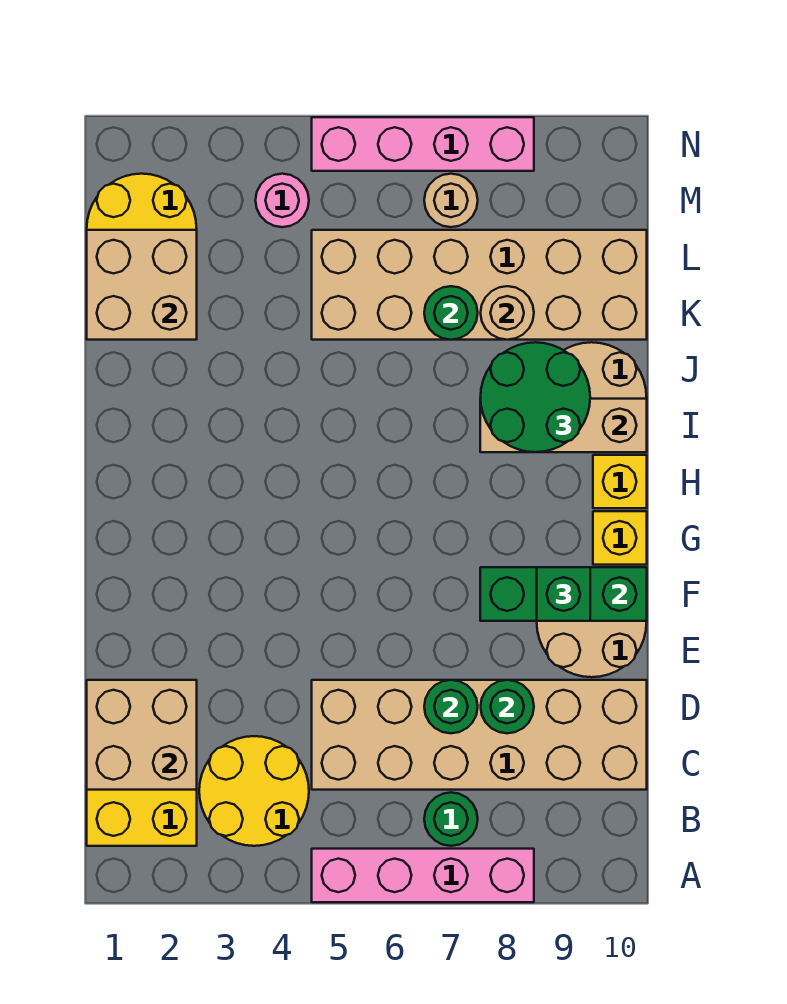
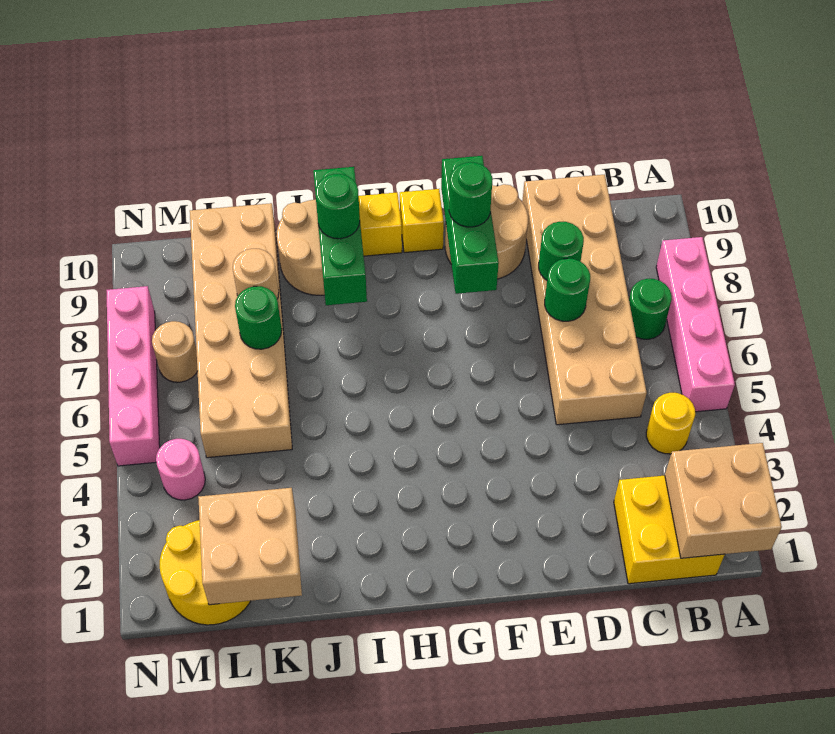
yellow round brick B3:C4 level 1 -> yellow round brick B4 level 1
tan brick C1:D2 level 2 -> tan brick A1:B2 level 2
green brick F9 level 3 -> green round brick F9 level 3
tan brick I8:I10 level 2 -> green brick I8:I10 level 2
green round brick I8:J9 level 3 -> green round brick I9 level 3

